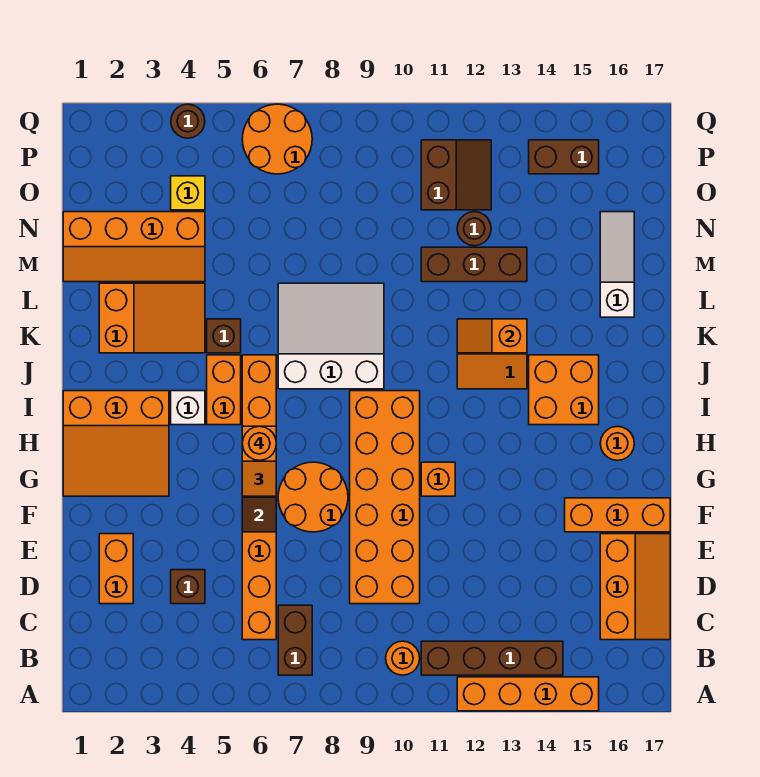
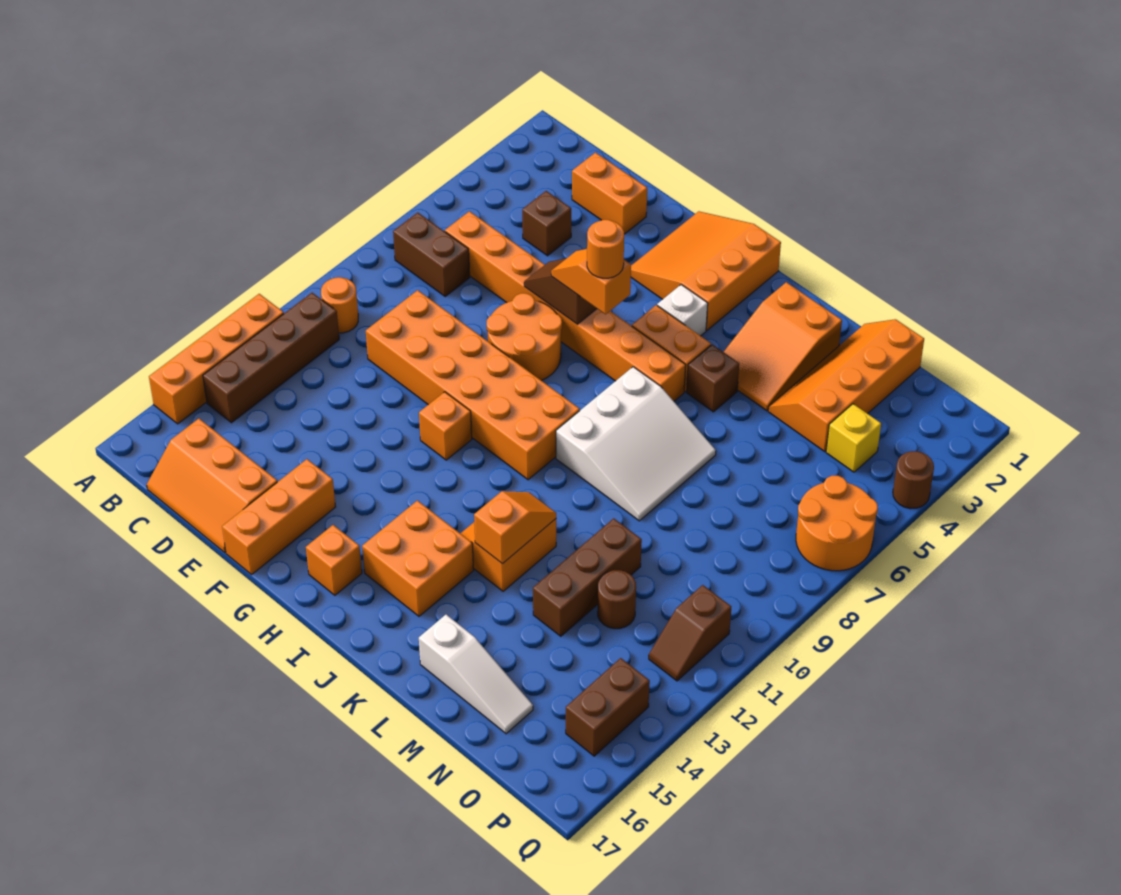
orange round brick H16 level 1 -> orange brick H16 level 1
brown slope O11:P12 level 1 top 11 -> brown slope P11:P12 level 1 top 11

